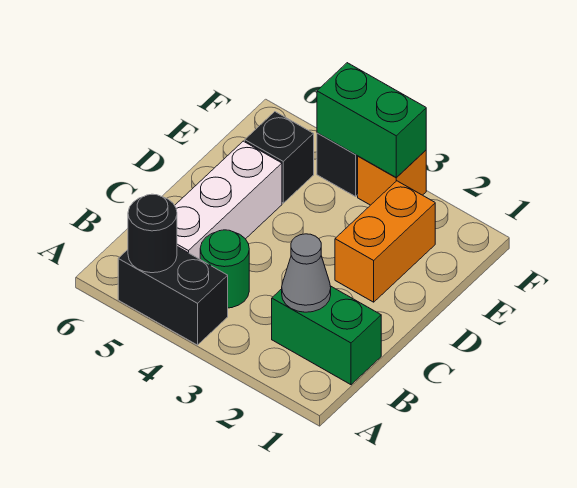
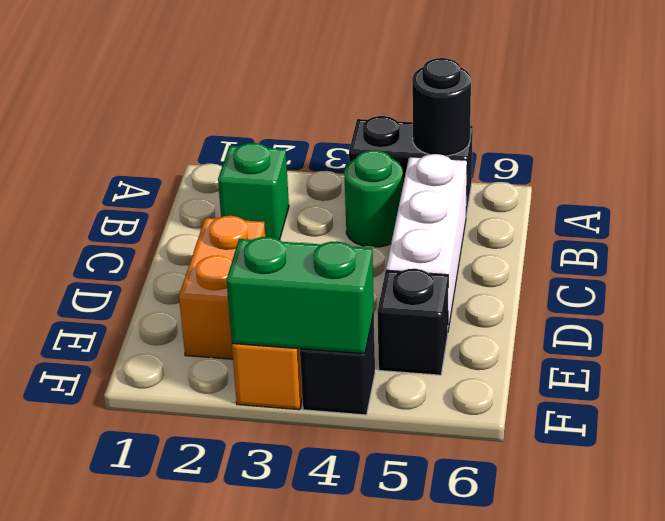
green brick B1:B2 level 1 -> green brick B2 level 1
grey cone B2 level 2 -> none

